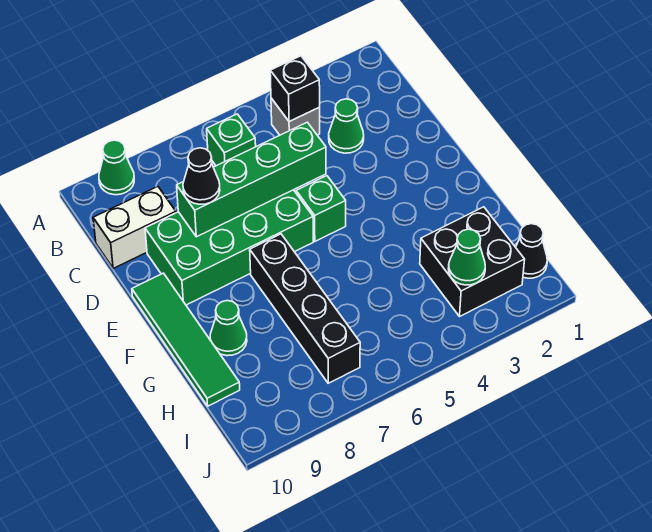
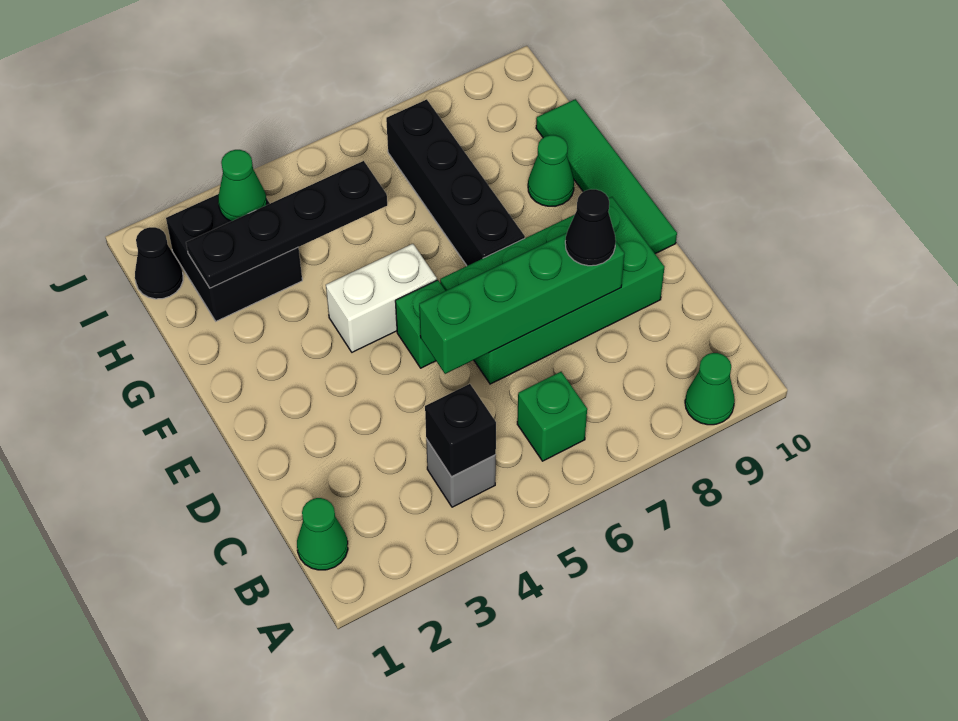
green cone C3 level 1 -> green cone B1 level 1
white brick C9:C10 level 1 -> white brick F4:F5 level 1
none -> black plate H2:H5 level 2

